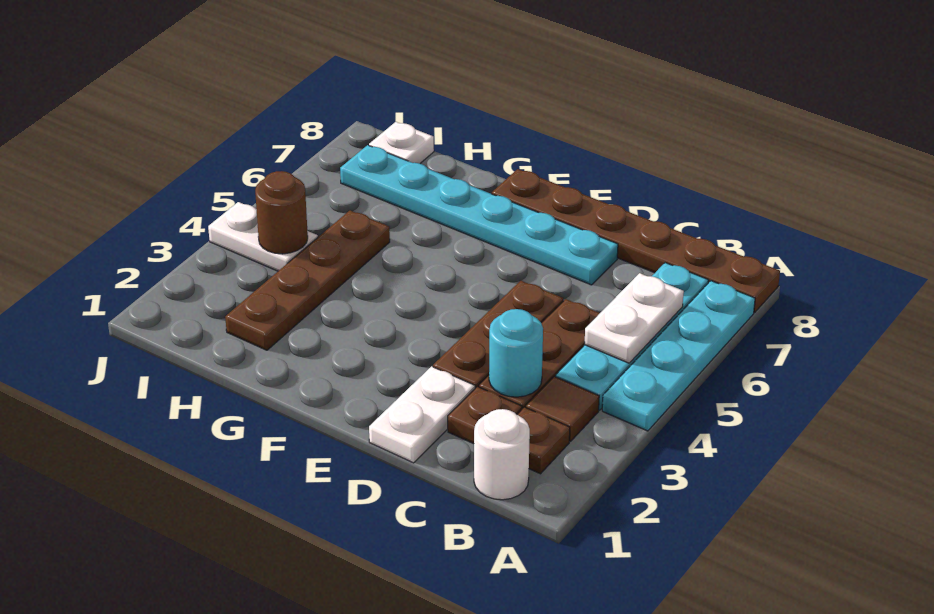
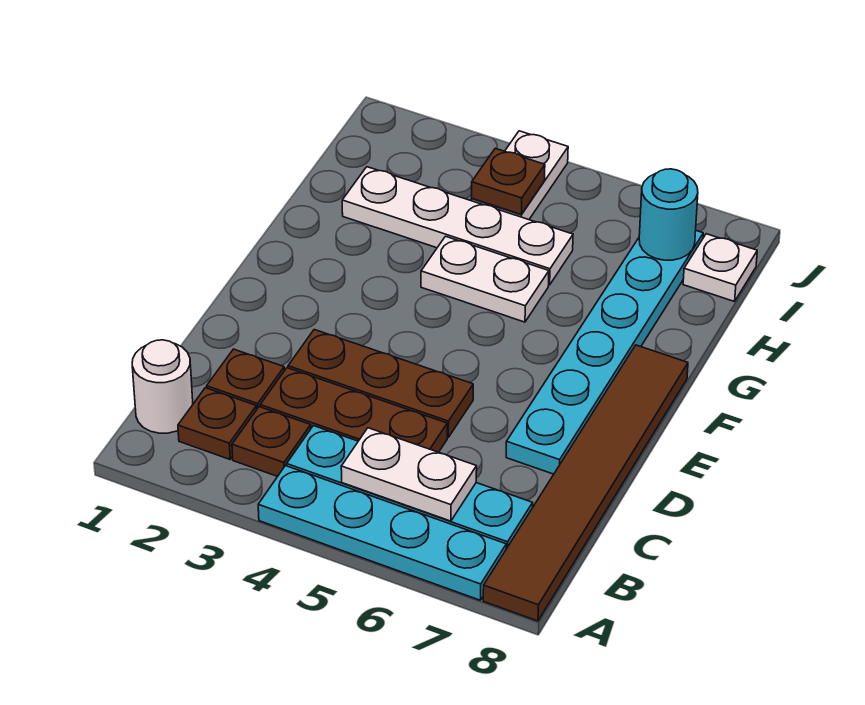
brown plate A8:F8 level 1 -> brown tile A8:F8 level 1
brown tile B3 level 1 -> brown plate B3 level 1
cyan round brick C3 level 2 -> cyan round brick I7 level 2
white plate D1:D2 level 1 -> white plate G4:G5 level 1
brown plate H2:H5 level 1 -> white plate H2:H5 level 1
brown round brick I4 level 2 -> brown plate I4 level 2

